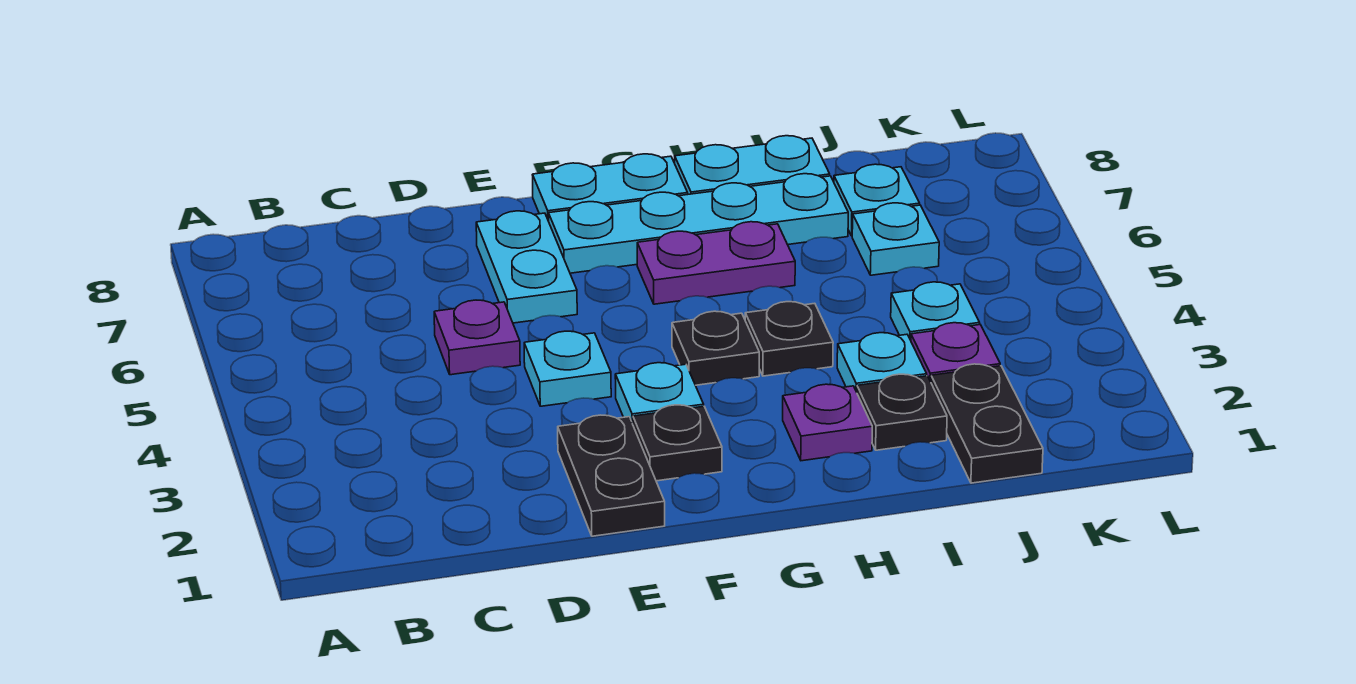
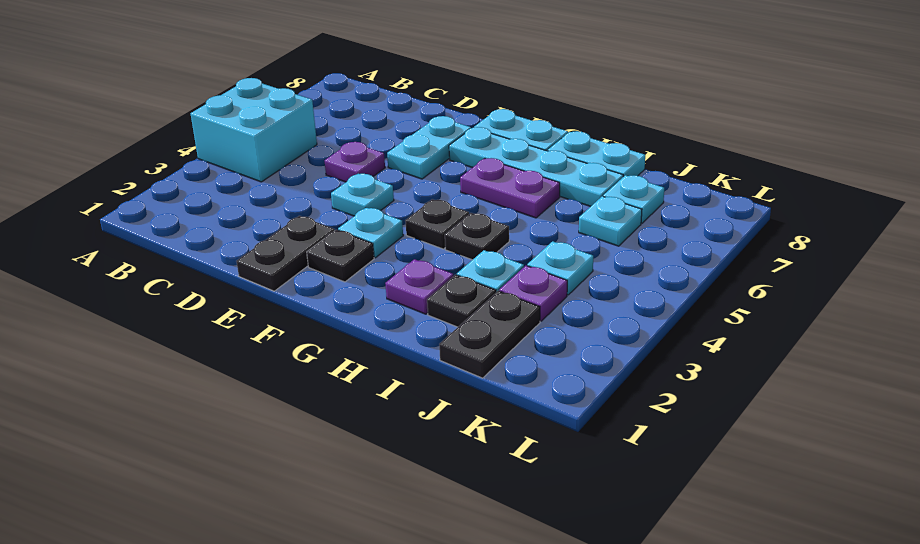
none -> cyan brick A4:B5 level 1

